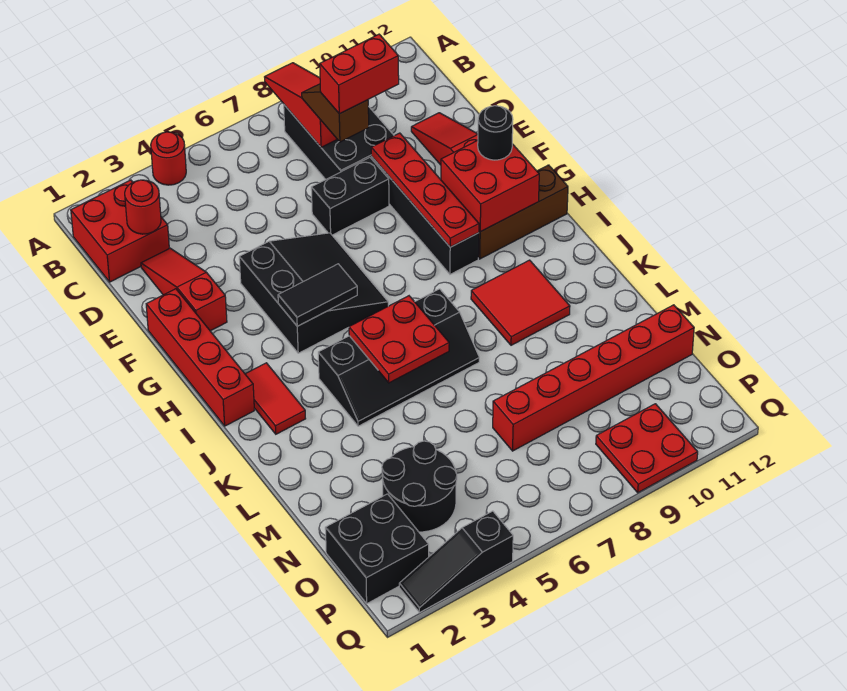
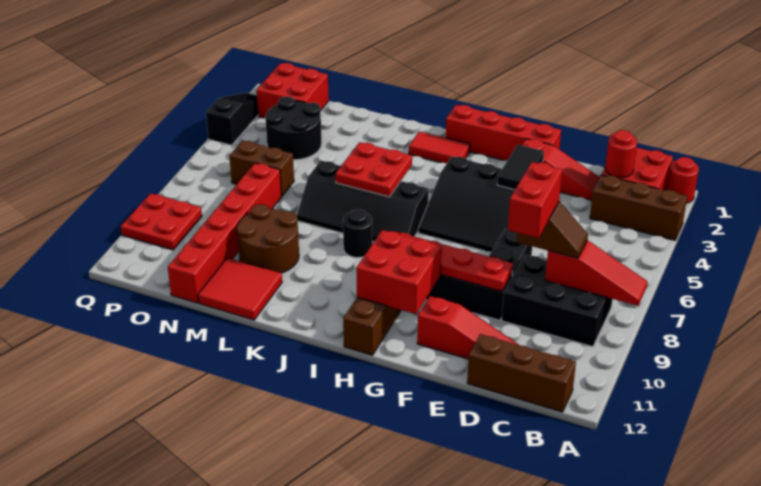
none -> brown brick A3:C3 level 1
red round brick A4 level 1 -> red round brick A1 level 1
none -> brown brick B12:D12 level 1
black round brick G11 level 3 -> black round brick J8 level 1
black tile H4:H5 level 2 -> black tile F3:F4 level 2
black slope J4:K7 level 1 top J -> black slope I6:L7 level 1 top 6
red tile J9:K10 level 1 -> red tile L11:M12 level 1
none -> brown round brick L9:M10 level 1
none -> brown brick N6:O6 level 1
black brick O1:P2 level 1 -> red brick O1:P2 level 1

